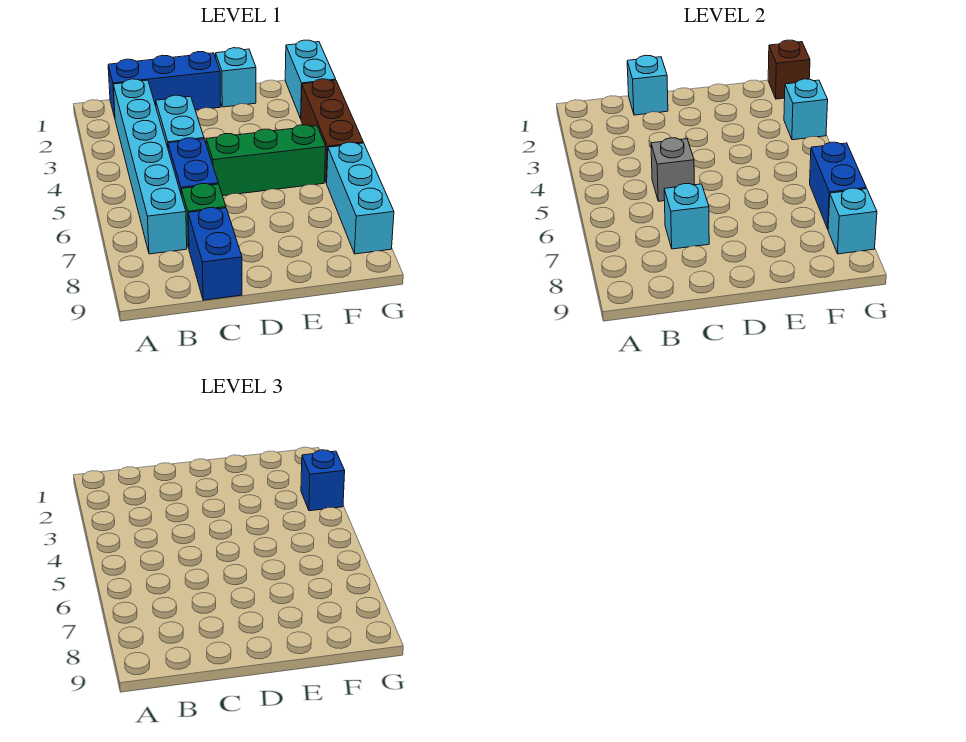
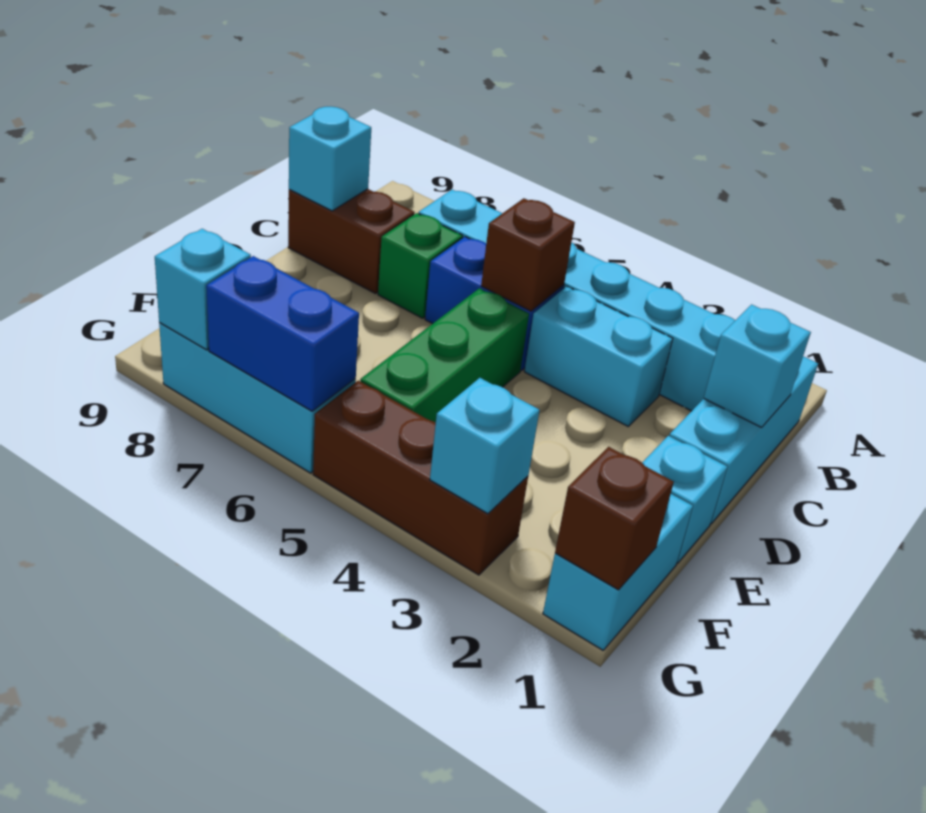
blue brick B1:D1 level 1 -> cyan brick B1:D1 level 1
grey brick C5 level 2 -> brown brick C5 level 2
cyan brick C7 level 2 -> cyan brick C9 level 2
blue brick C8:C9 level 1 -> brown brick C8:C9 level 1
cyan brick G1:G2 level 1 -> cyan brick F1:G1 level 1
blue brick G3 level 3 -> none

